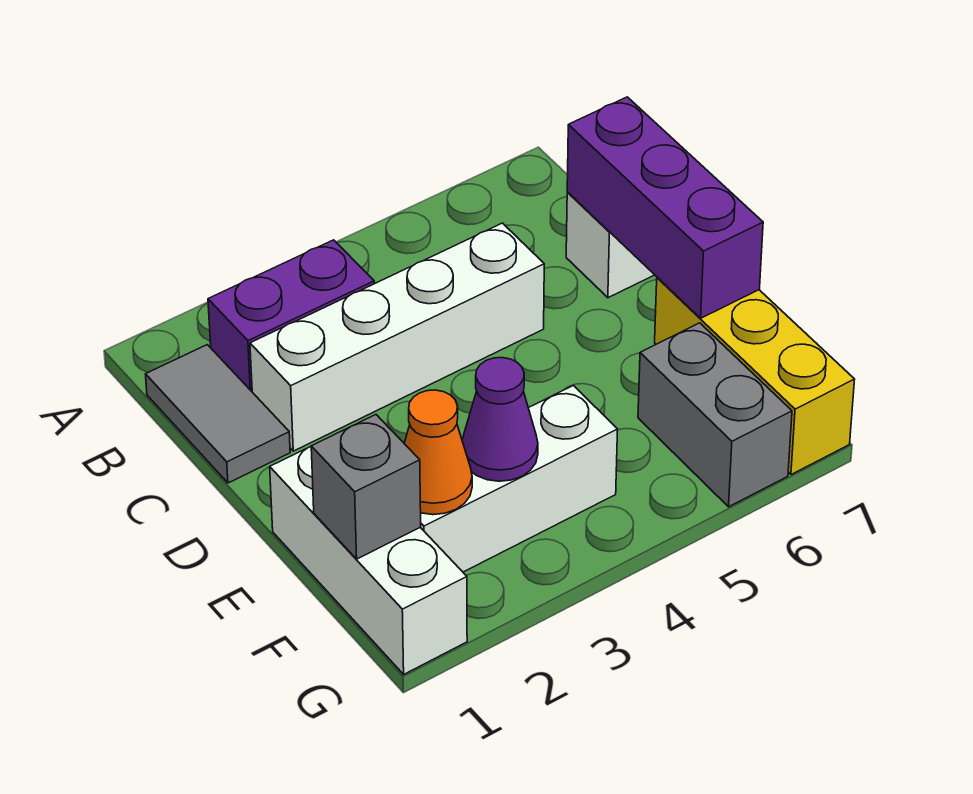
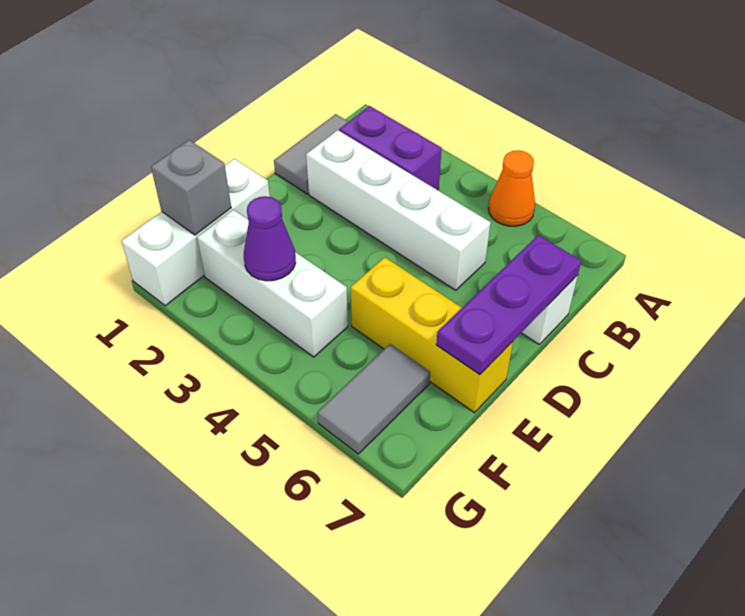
purple brick C7:E7 level 2 -> purple plate C7:E7 level 2
yellow brick E7:G7 level 1 -> yellow brick E5:E7 level 1
orange cone F2 level 2 -> orange cone A5 level 1
grey brick F6:G6 level 1 -> grey tile F6:G6 level 1

